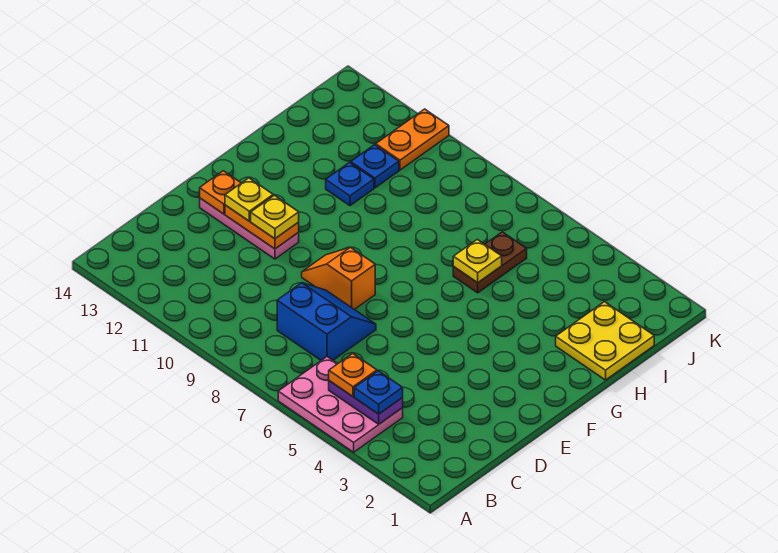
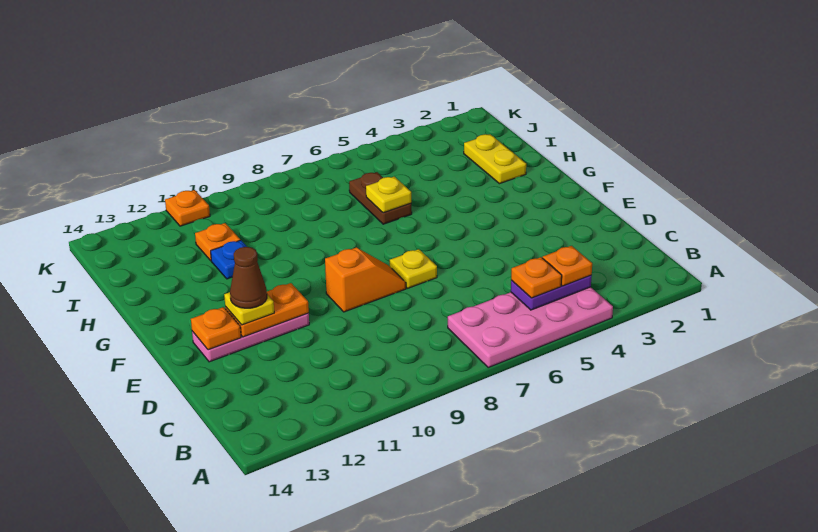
pink plate A4:B6 level 1 -> pink plate A4:B7 level 1
blue plate B4 level 3 -> orange plate B4 level 3
blue slope C7:D8 level 1 top C -> none
orange slope E8:E9 level 1 top 8 -> orange slope E8:E9 level 1 top 9
yellow plate E11 level 3 -> yellow plate E7 level 1
none -> brown cone E12 level 4
yellow plate H1:I2 level 1 -> yellow plate H2:I2 level 1
blue plate I11 level 1 -> orange plate I11 level 1
orange plate J11:K11 level 1 -> orange plate K11 level 1

